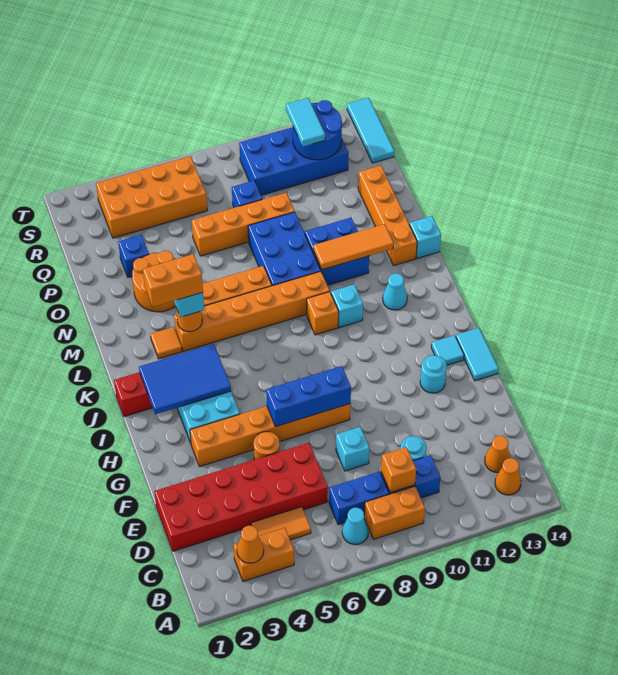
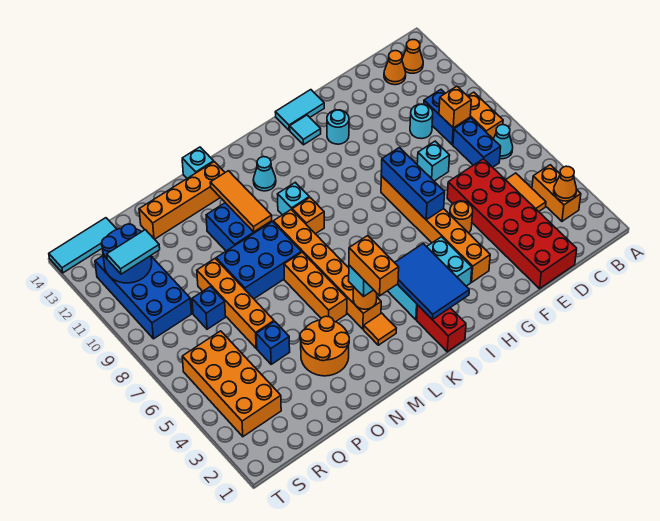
blue brick P3 level 1 -> blue brick P5 level 1

